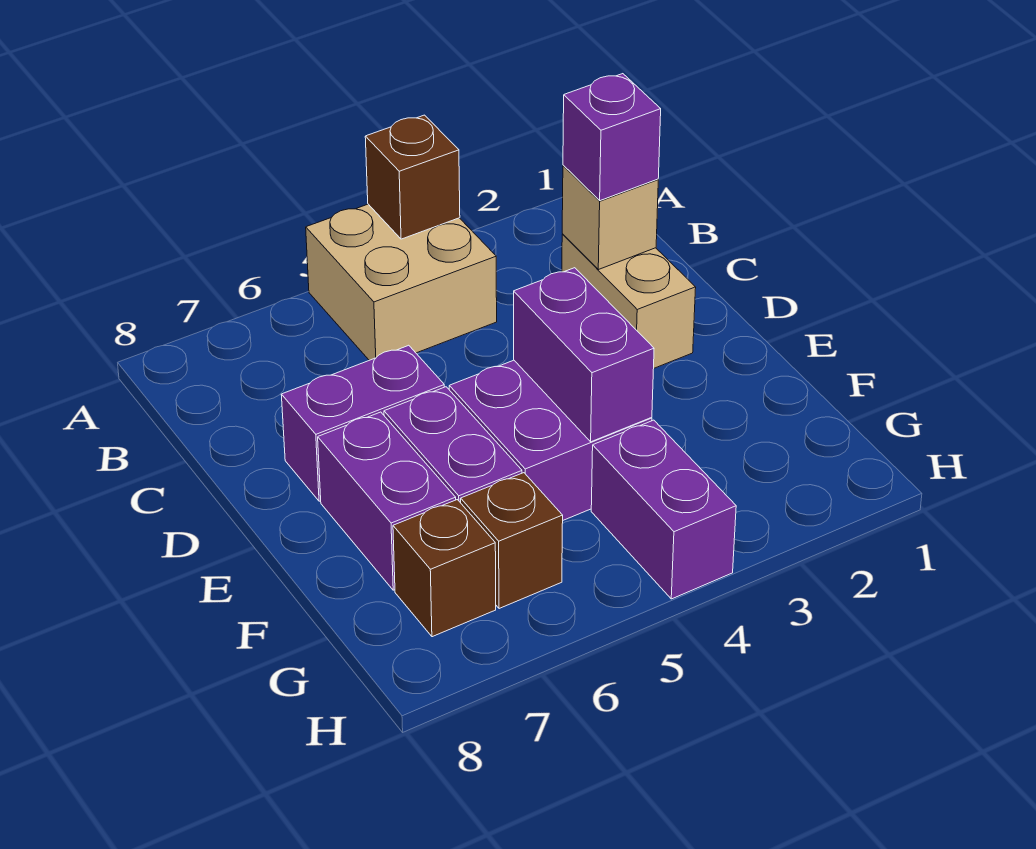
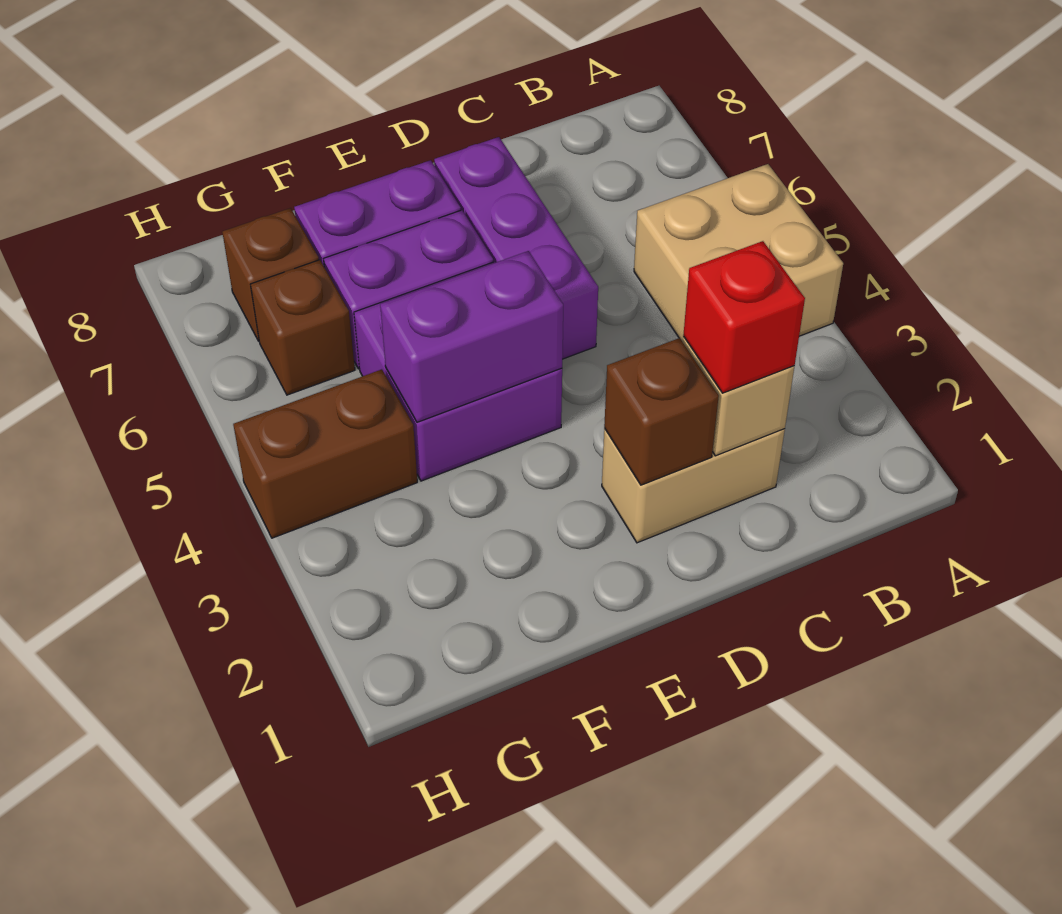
brown brick A4 level 2 -> brown brick D2 level 2
purple brick C2 level 3 -> red brick C2 level 3
purple brick D6:D7 level 1 -> purple brick D5:D7 level 1
purple brick G4:H4 level 1 -> brown brick G4:H4 level 1

